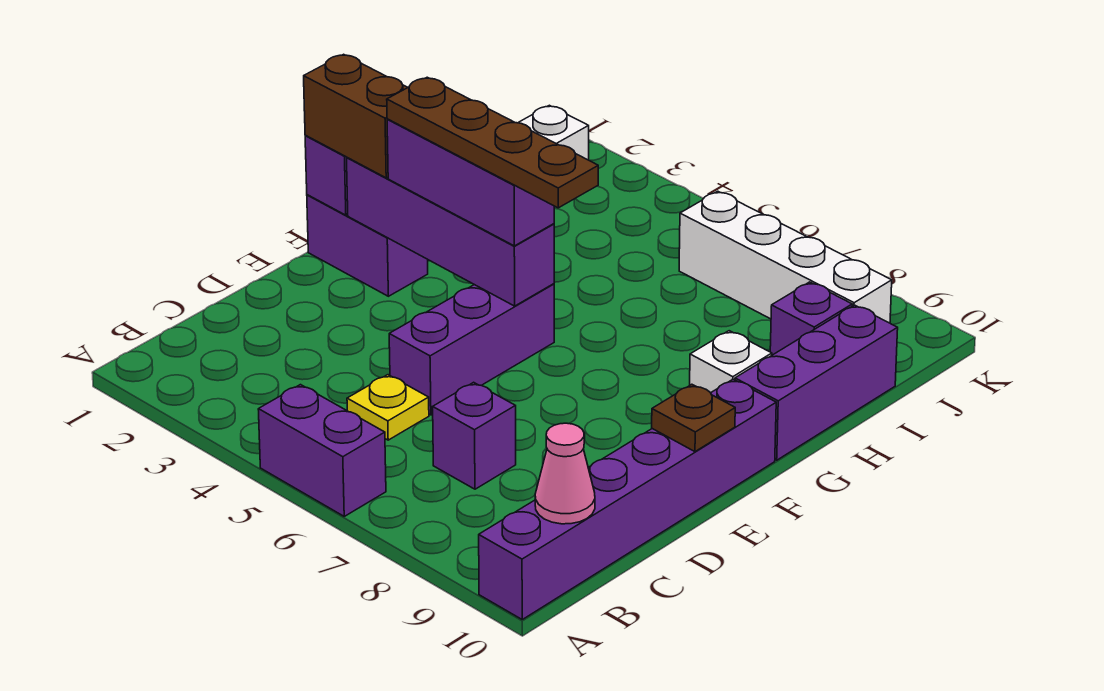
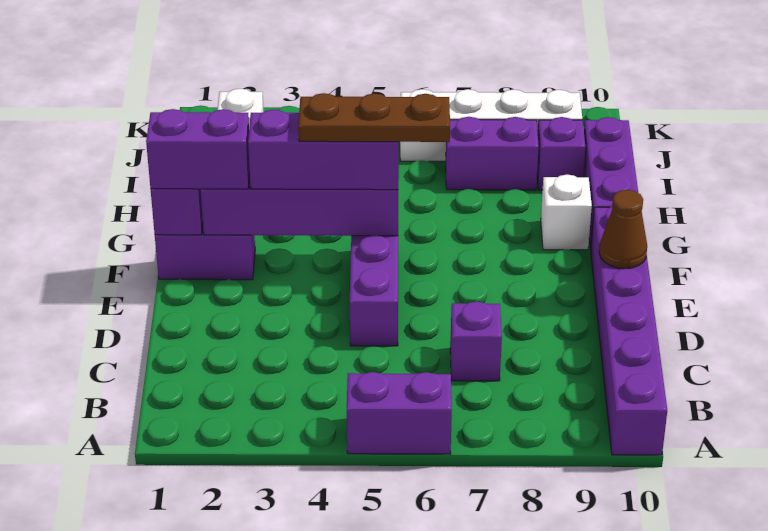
pink cone B10 level 2 -> none
yellow plate C5 level 1 -> none
brown plate E10 level 2 -> brown cone E10 level 2
brown brick F1:F2 level 3 -> purple brick F1:F2 level 3
brown plate F3:F6 level 4 -> brown plate F4:F6 level 4
none -> purple brick I7:I8 level 1

